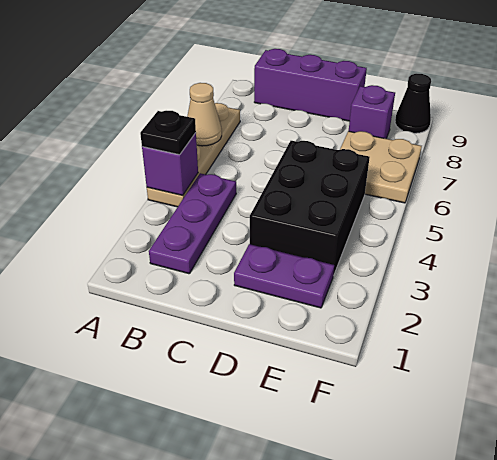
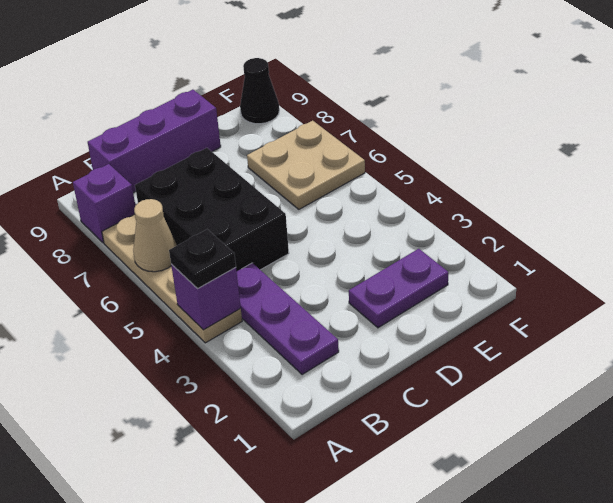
black brick D3:E5 level 1 -> black brick B5:C7 level 1
purple brick E8 level 1 -> purple brick A8 level 1

